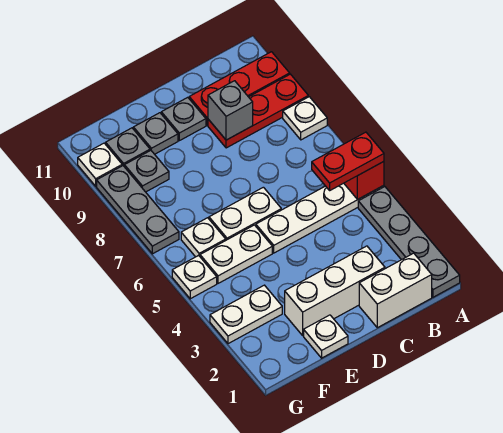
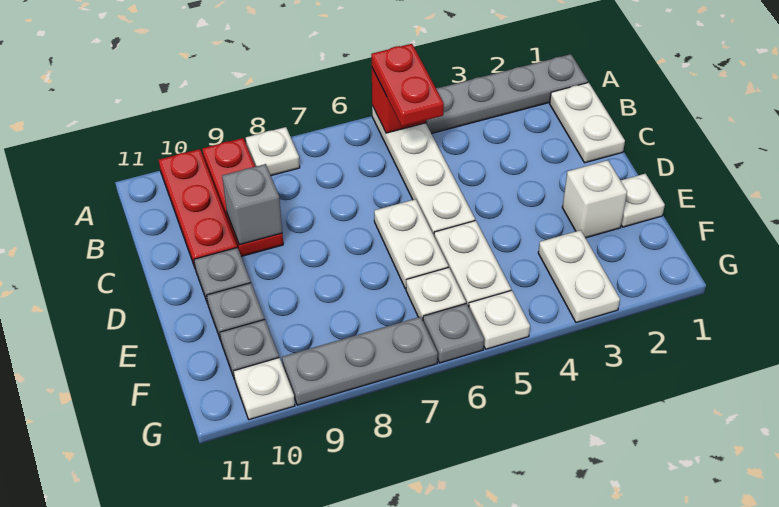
white brick B1:C1 level 1 -> white plate B1:C1 level 1
white brick C2:E2 level 1 -> white brick E2 level 1
grey plate F9 level 1 -> grey plate G6 level 1

